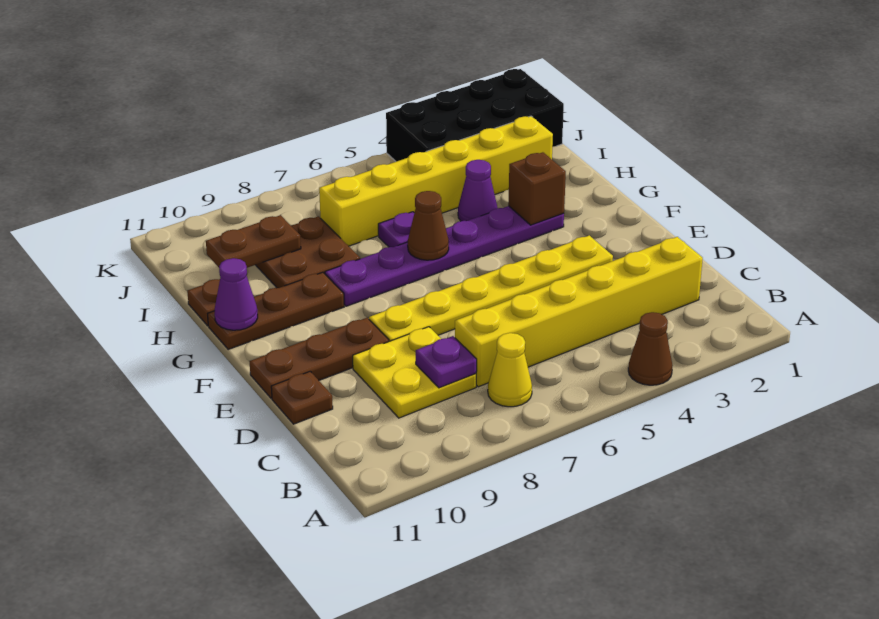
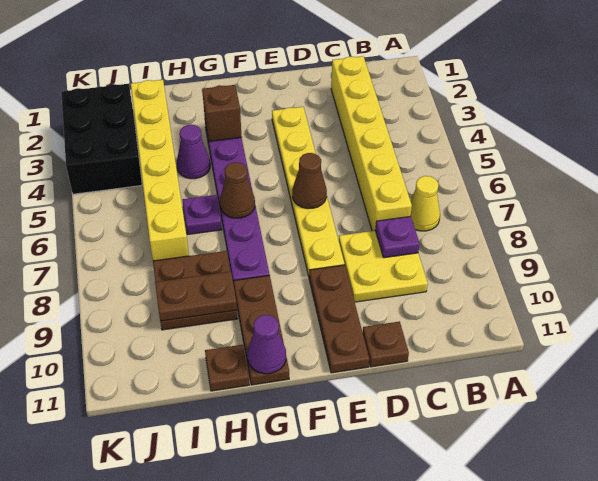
brown cone A4 level 1 -> brown cone E6 level 2
brown plate I9:I10 level 2 -> brown plate H9:I9 level 2
black brick J1:K4 level 1 -> black brick J2:K4 level 1

